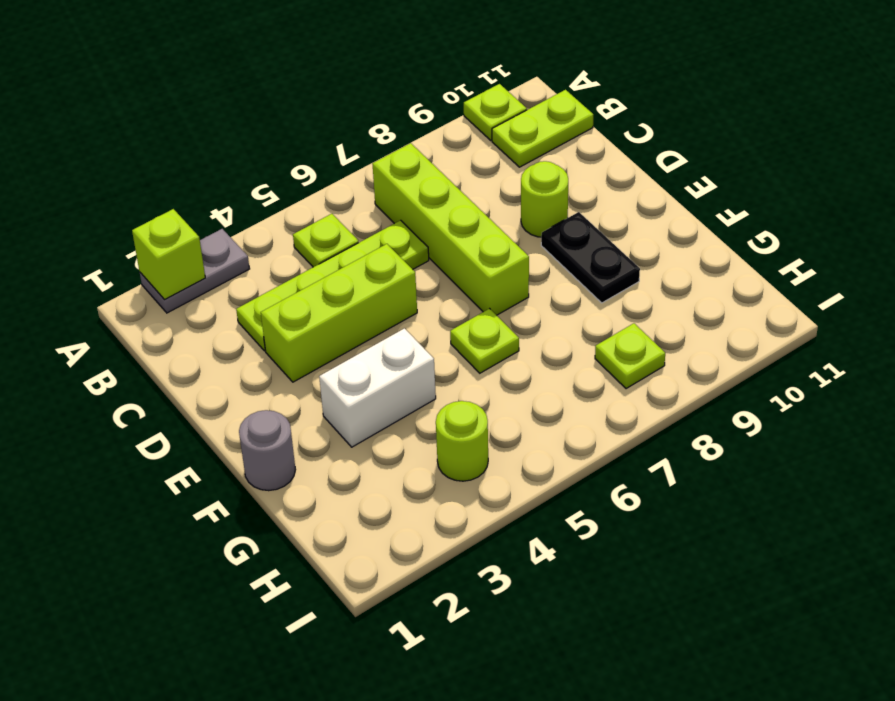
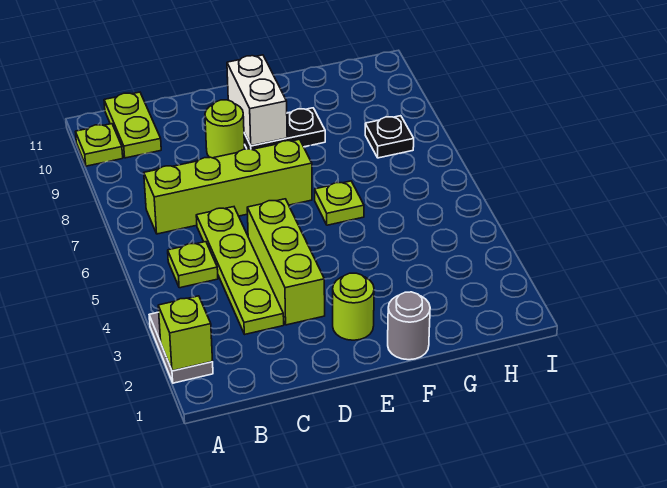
white brick F3:F4 level 1 -> white brick E9:E10 level 2
lime round brick H4 level 1 -> lime round brick E2 level 1
lime plate H8 level 1 -> black plate H8 level 1

